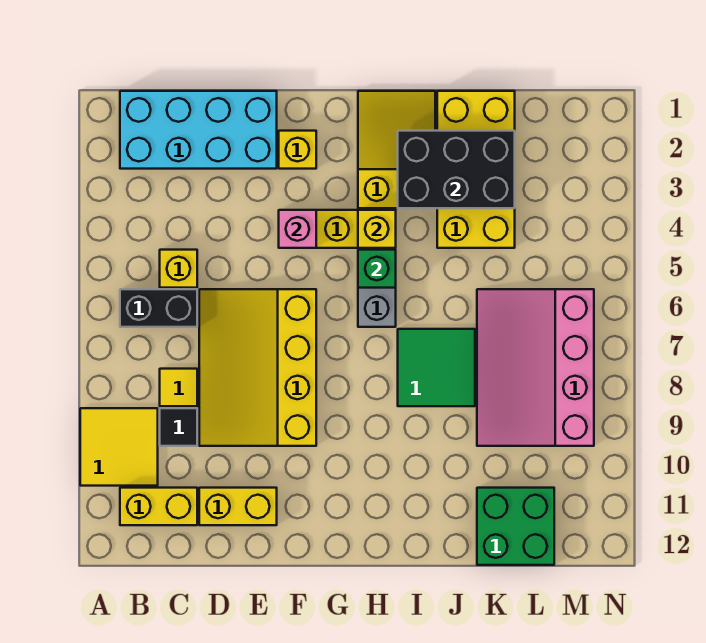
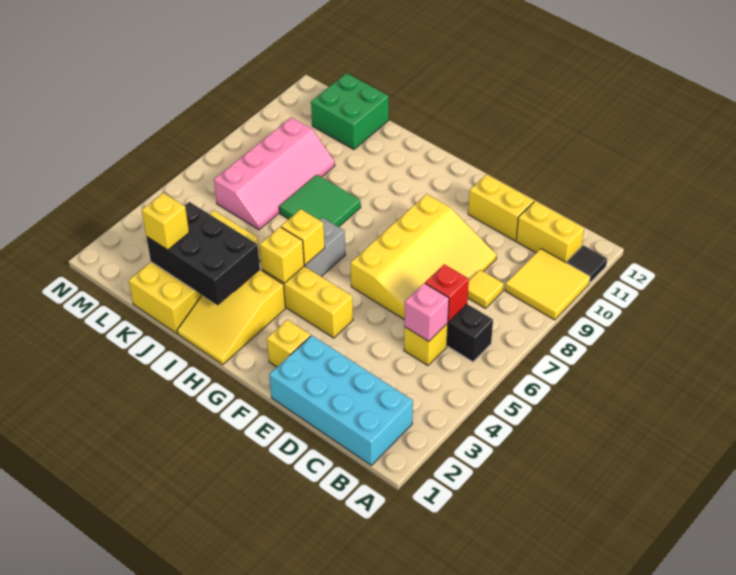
none -> red brick C6 level 2
black tile C9 level 1 -> black tile A11 level 1
pink brick F4 level 2 -> pink brick C5 level 2
green brick H5 level 2 -> yellow brick H5 level 2
none -> yellow brick K2 level 3
pink slope K6:M9 level 1 top M -> pink slope K6:L9 level 1 top L

